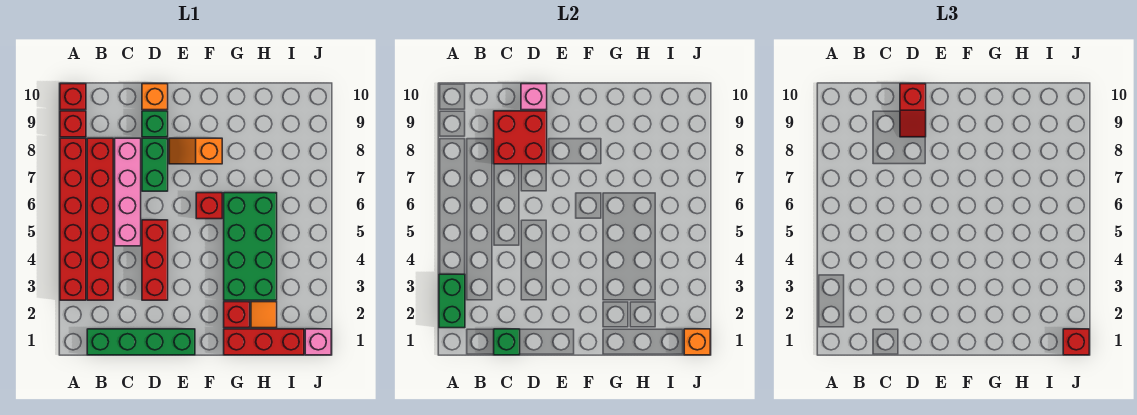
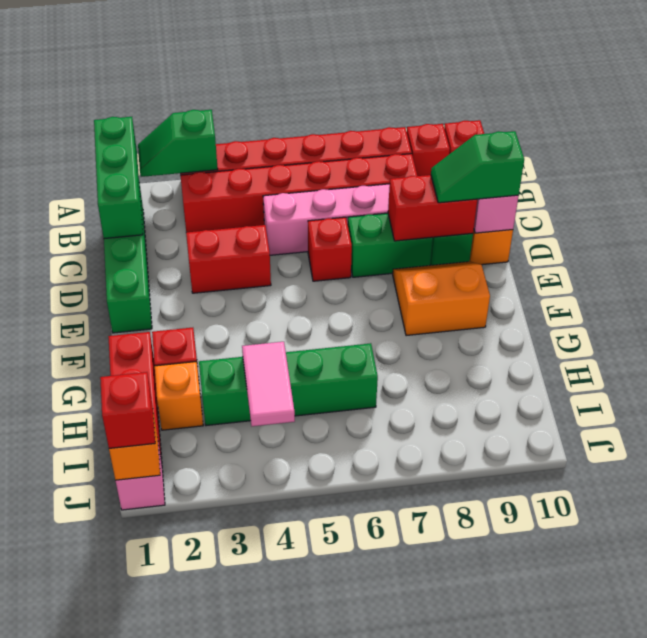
green brick A2:A3 level 2 -> green slope A2:A3 level 2 top 3
green brick C1 level 2 -> green brick A1:C1 level 2
red brick C8:D9 level 2 -> red brick D8:D9 level 2
red brick D3:D5 level 1 -> red brick D3:D4 level 1
red slope D9:D10 level 3 top 10 -> green slope D9:D10 level 3 top 10
orange slope E8:F8 level 1 top F -> orange slope E8:F9 level 1 top F
red brick F6 level 1 -> red brick D6 level 1
green brick G3:H6 level 1 -> green brick H3:H6 level 1
orange tile H2 level 1 -> orange brick H2 level 1
none -> pink tile H4:I4 level 2

